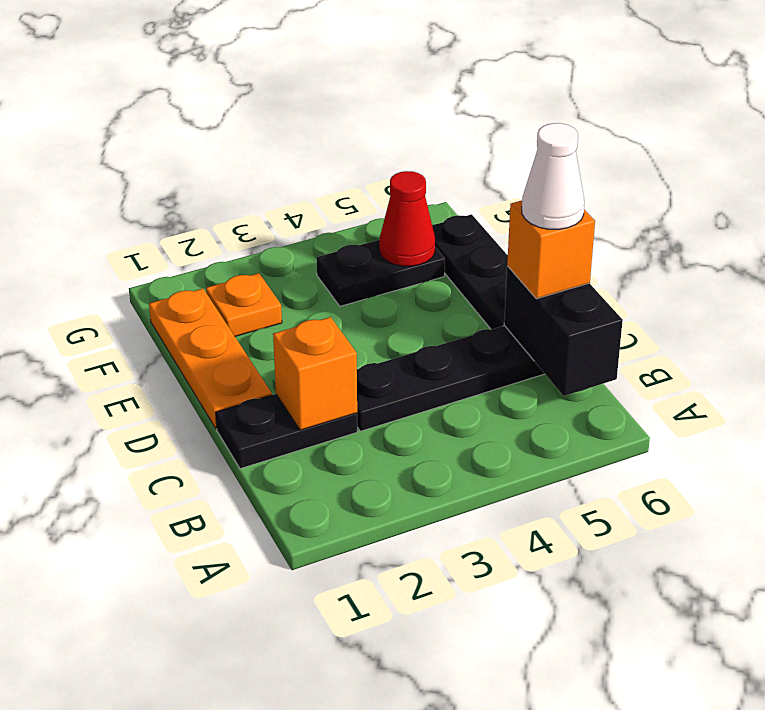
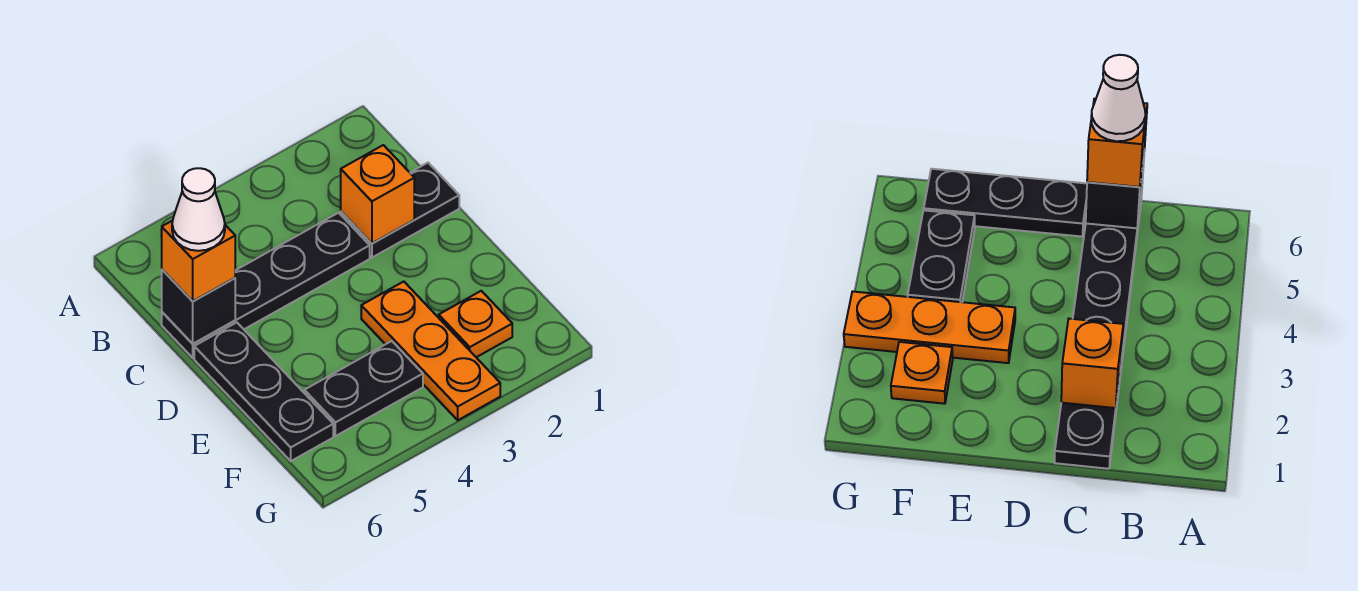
black brick B6:C6 level 2 -> black brick C6 level 2
orange plate D1:F1 level 1 -> orange plate E3:G3 level 1
red cone F5 level 2 -> none

